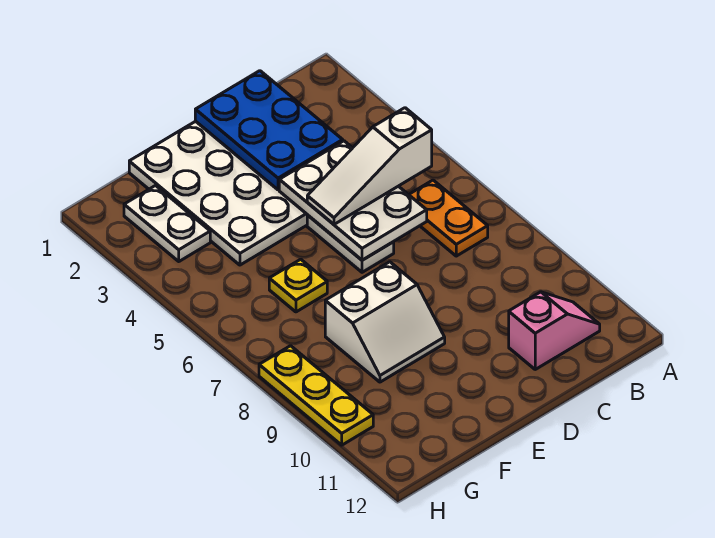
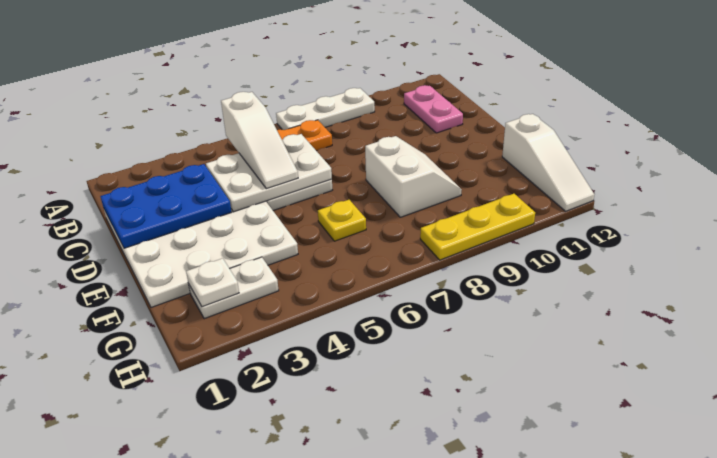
none -> white plate A7:A9 level 1
pink slope B11:C11 level 1 top C -> pink plate B11:C11 level 1
none -> white slope F12:H12 level 1 top F
none -> white plate G2 level 2

